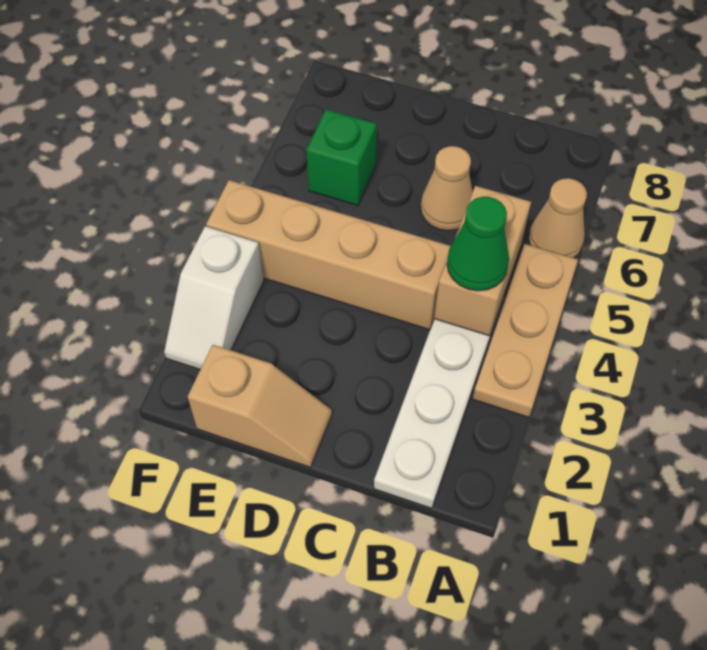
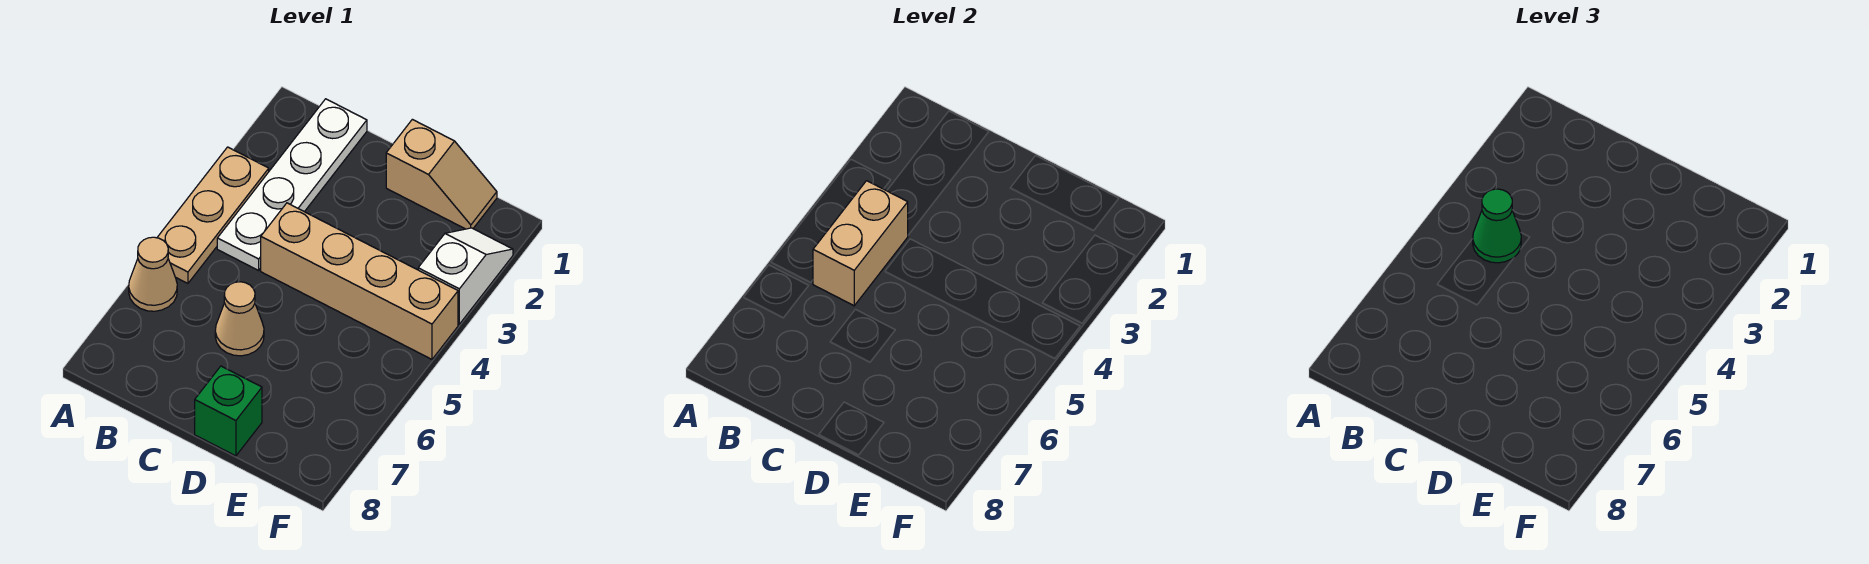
tan slope D1:E1 level 1 top E -> tan slope D1:E1 level 1 top D
green brick E6 level 1 -> green brick D8 level 1

